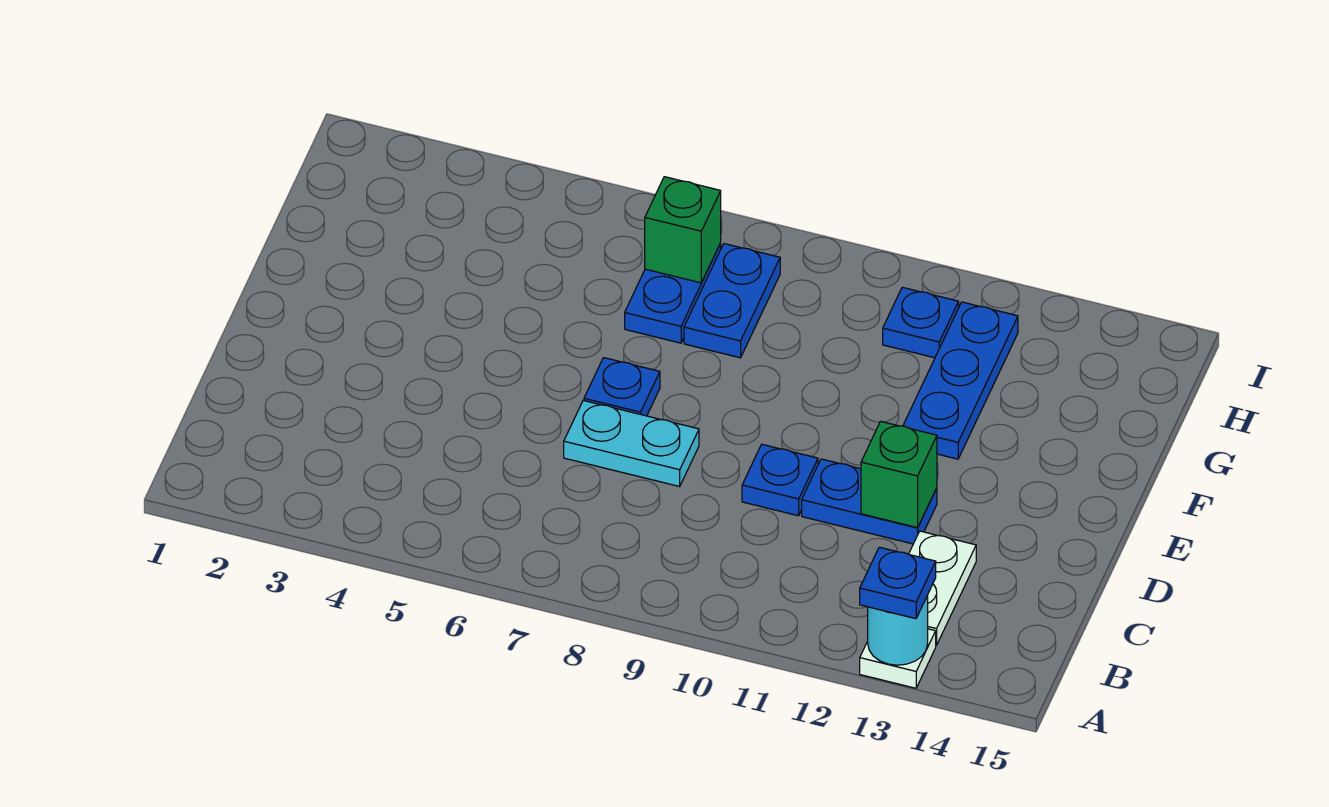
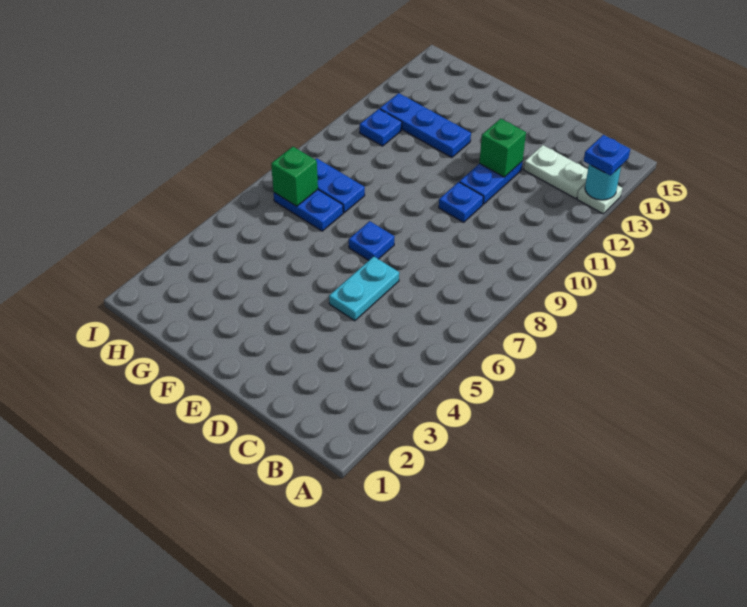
cyan plate D7:D8 level 1 -> cyan plate D5:D6 level 1

